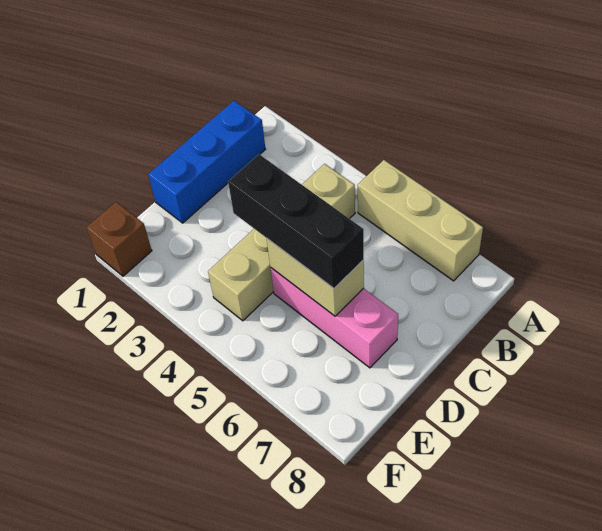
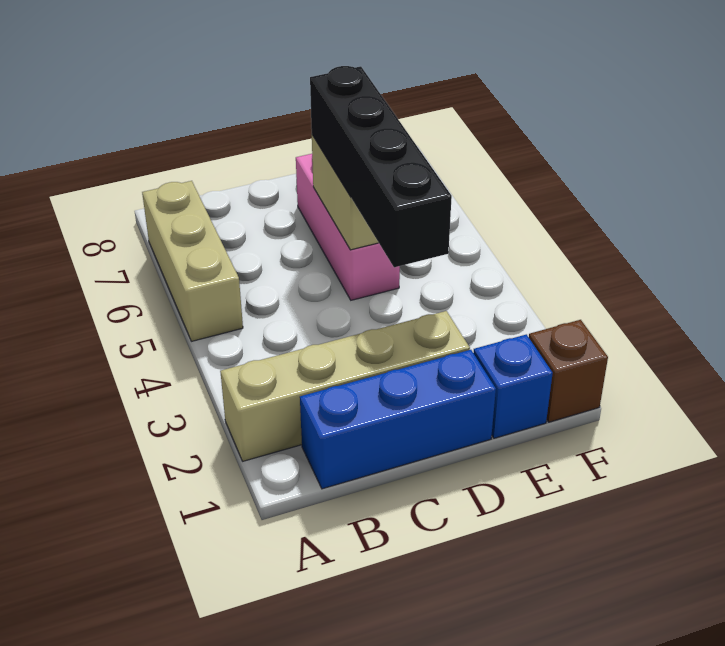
tan brick B4:E4 level 1 -> tan brick A2:D2 level 1
black brick D4:D6 level 3 -> black brick D3:D6 level 3
none -> blue brick E1 level 1

